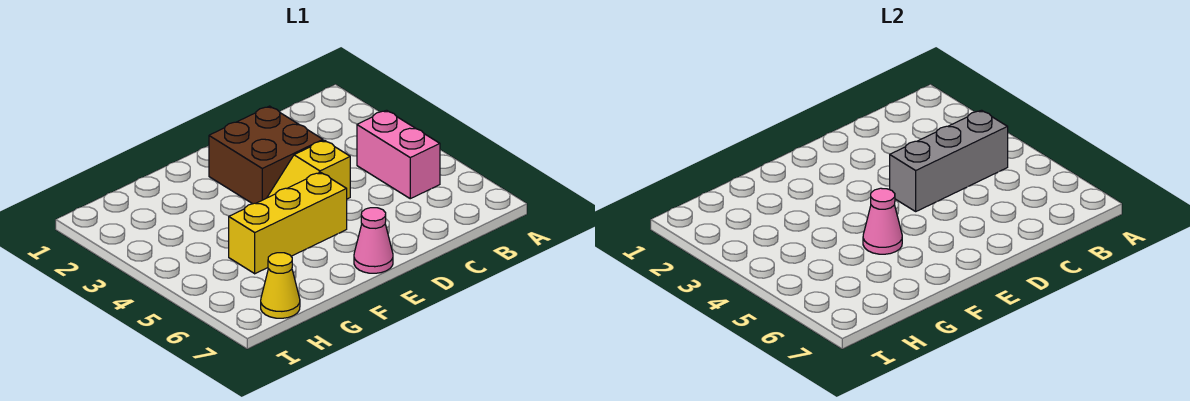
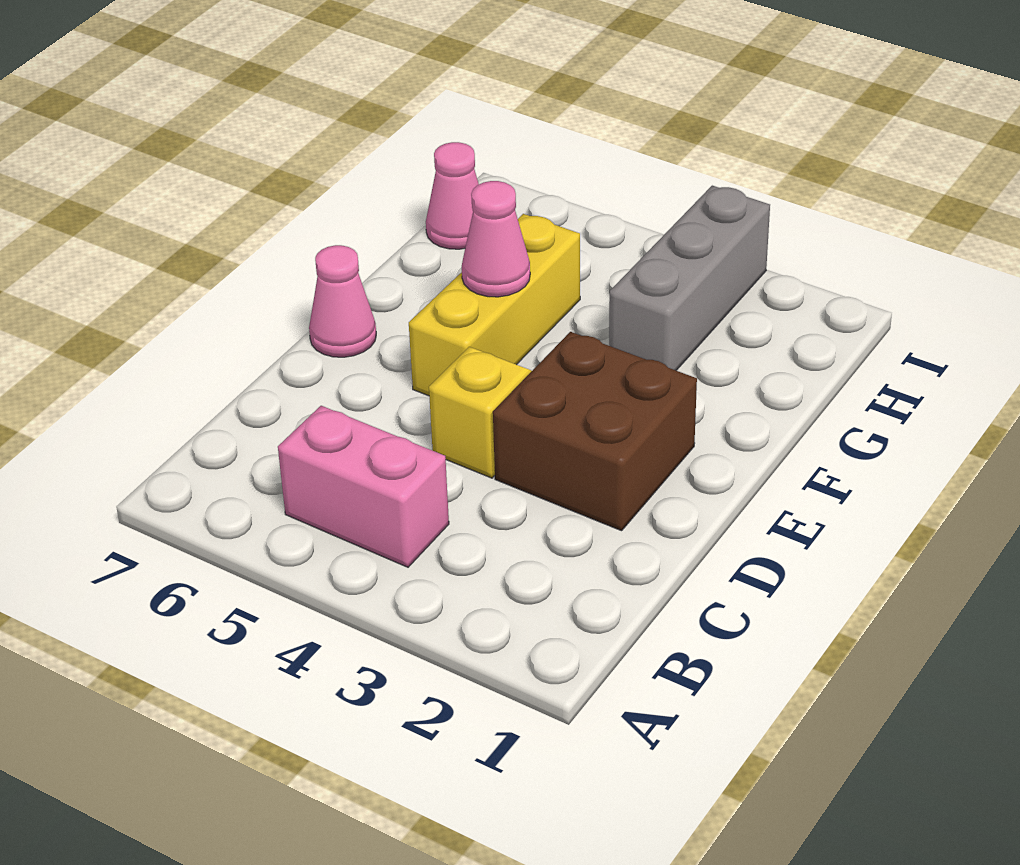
grey brick B4:D4 level 2 -> grey brick G3:I3 level 1
yellow cone H7 level 1 -> pink cone H7 level 1

